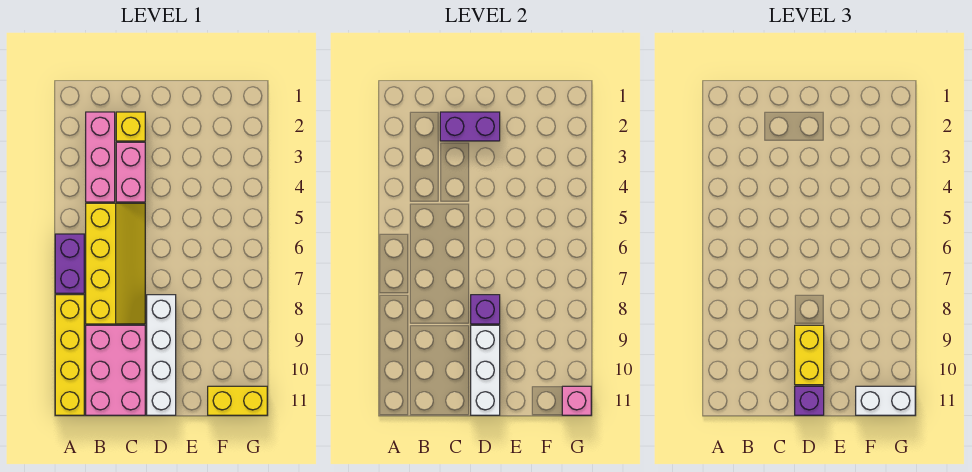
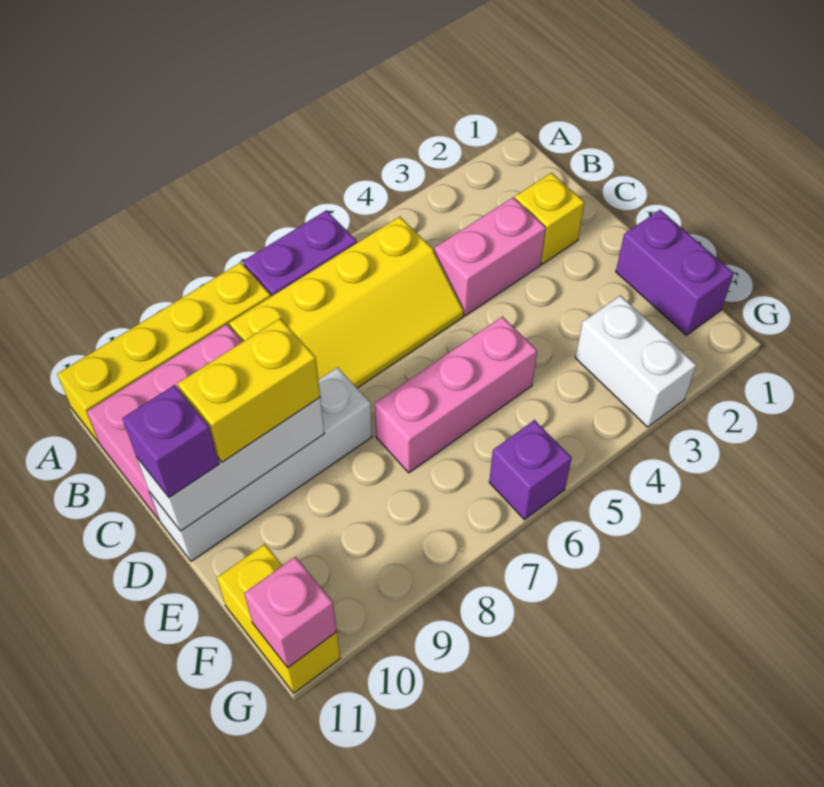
pink brick B2:B4 level 1 -> pink brick E5:E7 level 1
purple brick C2:D2 level 2 -> purple brick E1:F1 level 1
purple brick D8 level 2 -> purple brick G6 level 1
white brick F11:G11 level 3 -> white brick F3:G3 level 1

